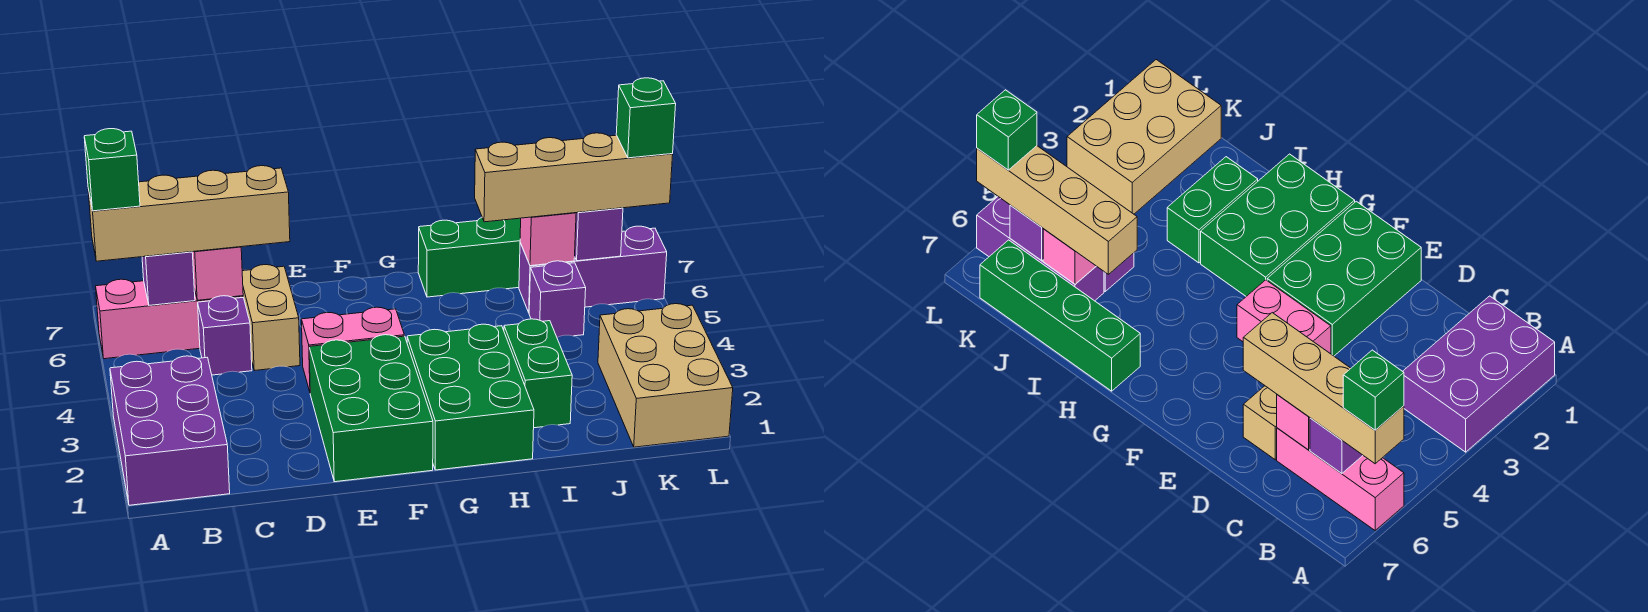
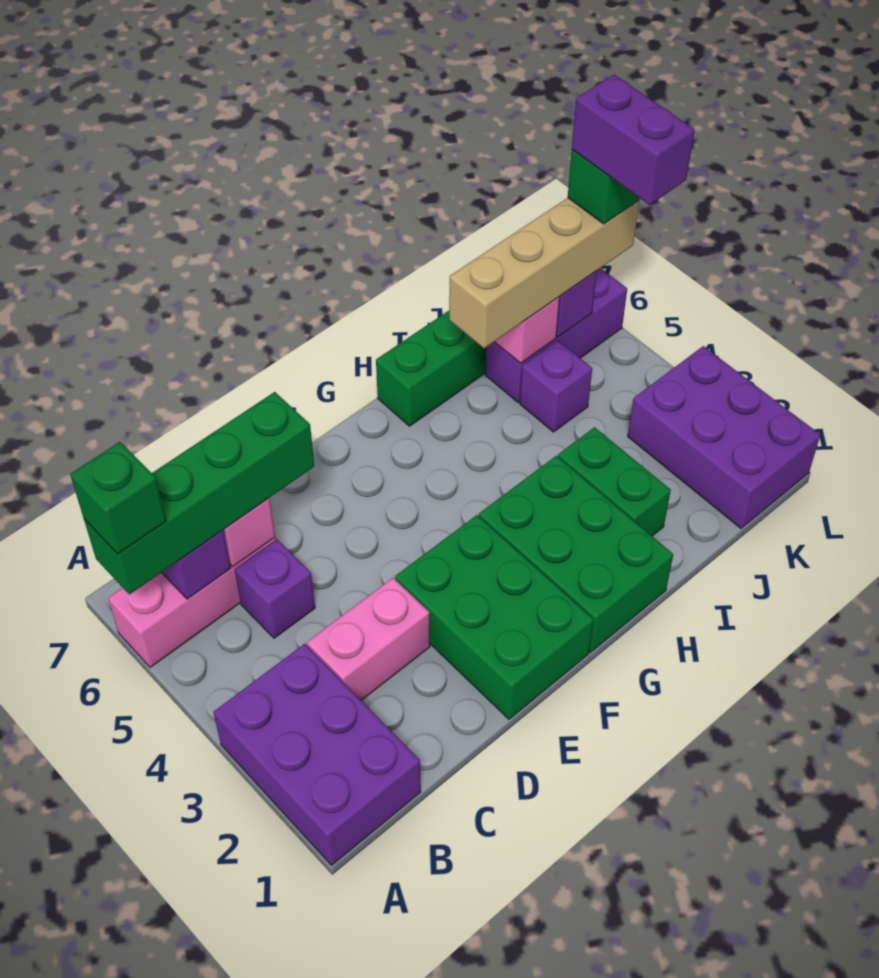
tan brick A6:D6 level 3 -> green brick A6:D6 level 3
tan brick D5:D6 level 1 -> none
pink brick E4:F4 level 1 -> pink brick C3:D3 level 1
tan brick K1:L3 level 1 -> purple brick K1:L3 level 1
none -> purple brick L5:L6 level 5

